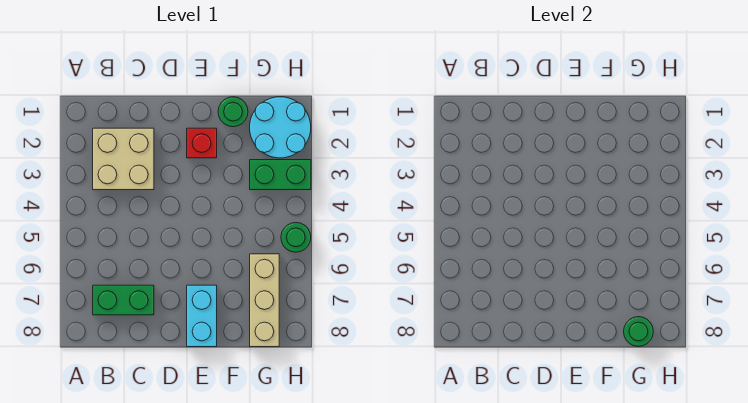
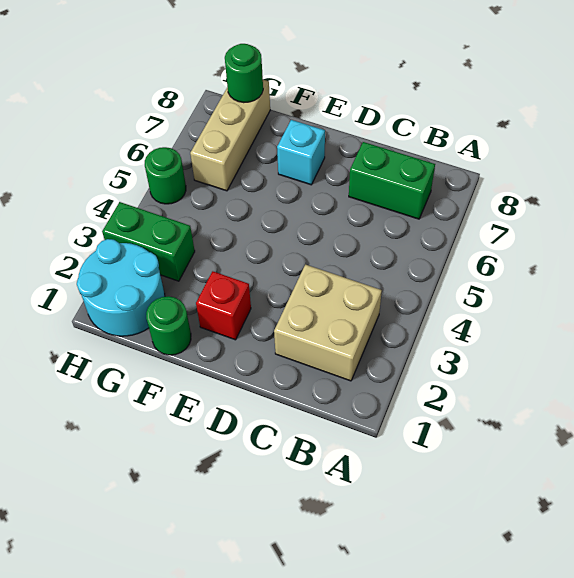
cyan brick E7:E8 level 1 -> cyan brick E7 level 1

